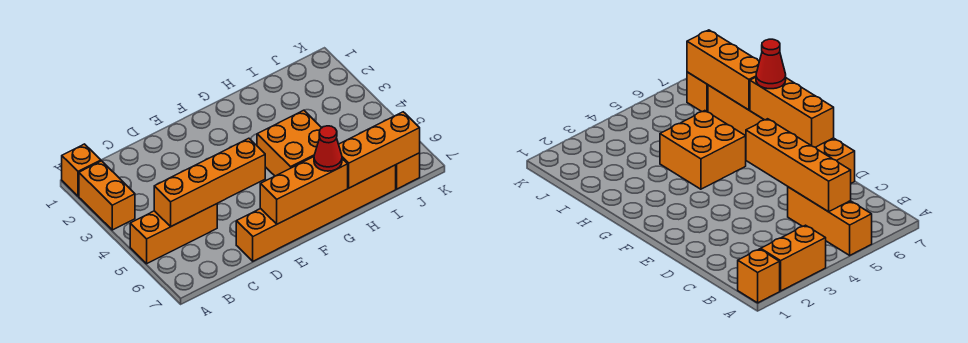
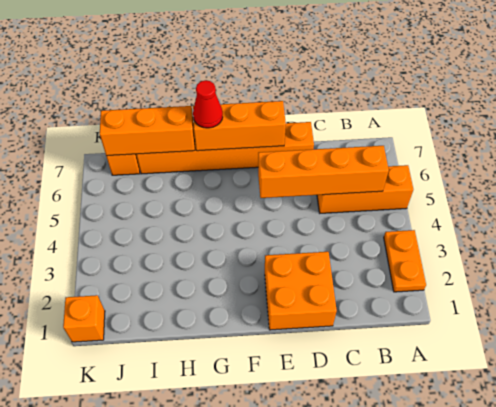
orange brick A1 level 1 -> orange brick K1 level 1
orange brick A2:A3 level 1 -> orange plate A2:A3 level 1
orange brick G4:H5 level 1 -> orange brick D1:E2 level 1

